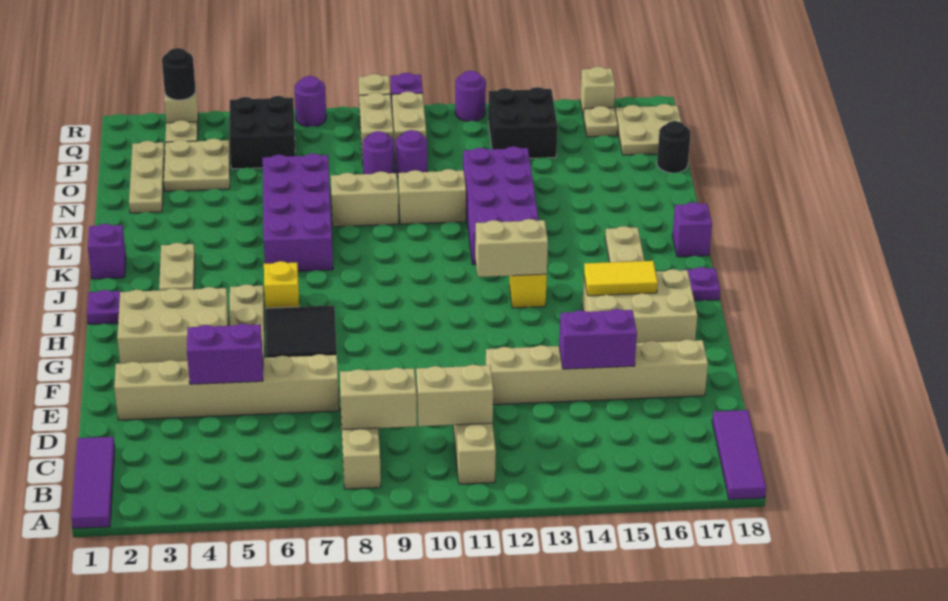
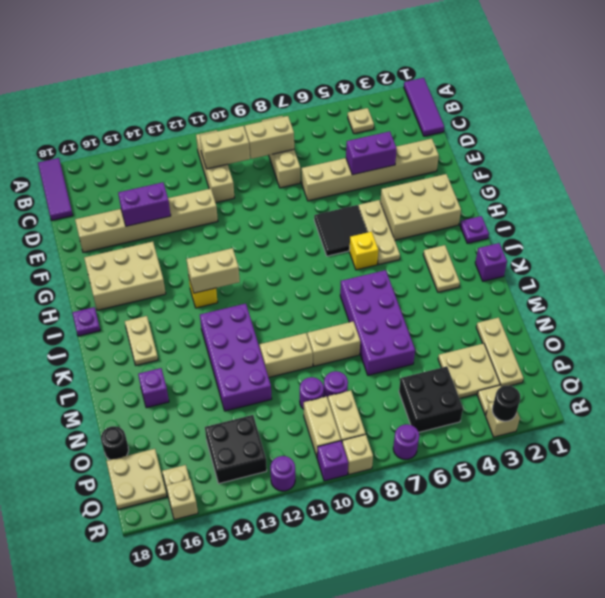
none -> tan plate B4 level 1
yellow tile H15:H16 level 2 -> none
purple brick K18 level 1 -> purple brick M16 level 1

